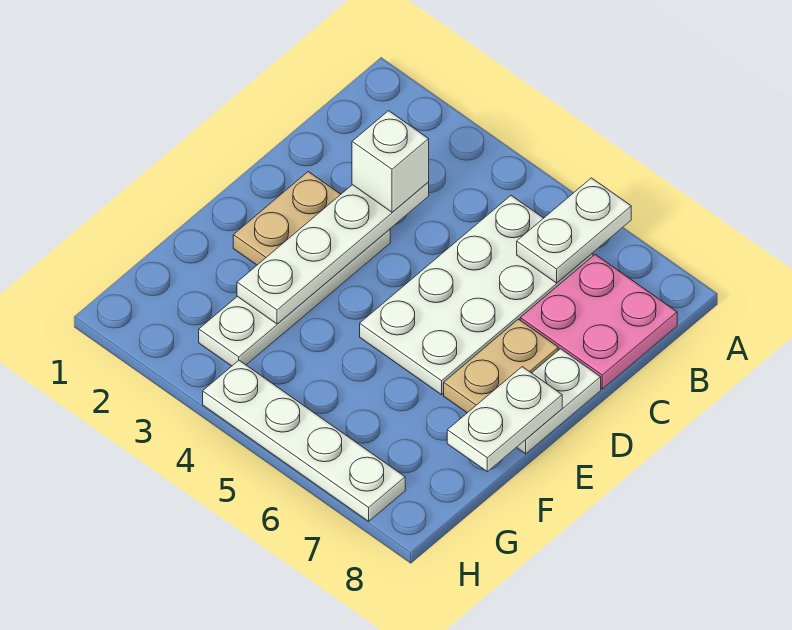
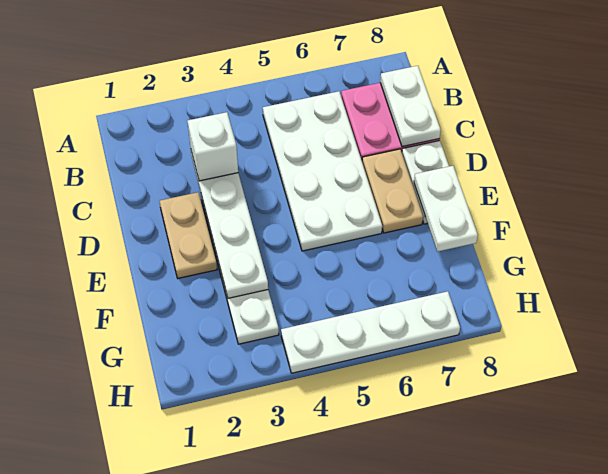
white plate A6:B6 level 2 -> white plate B8:C8 level 2

